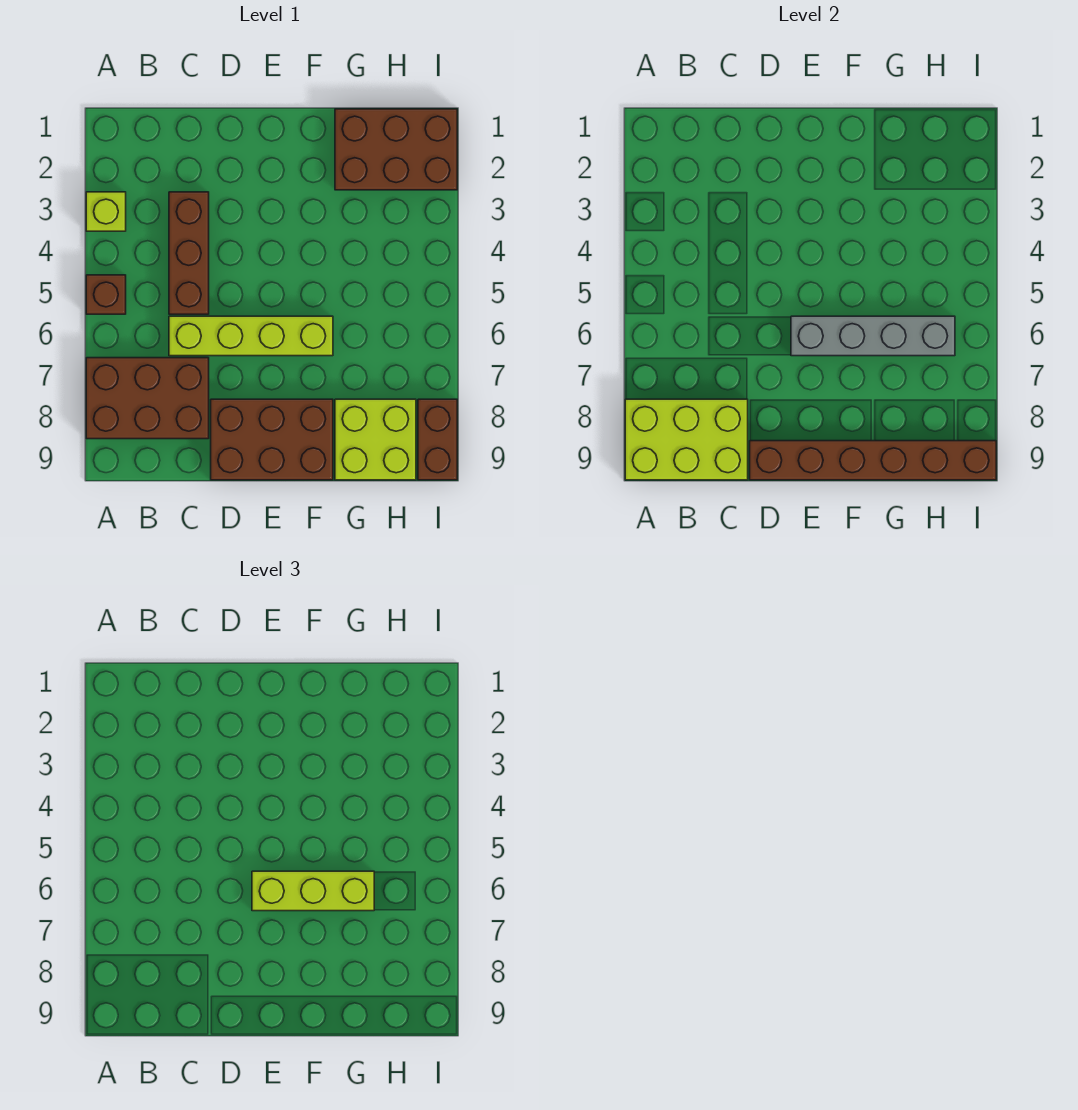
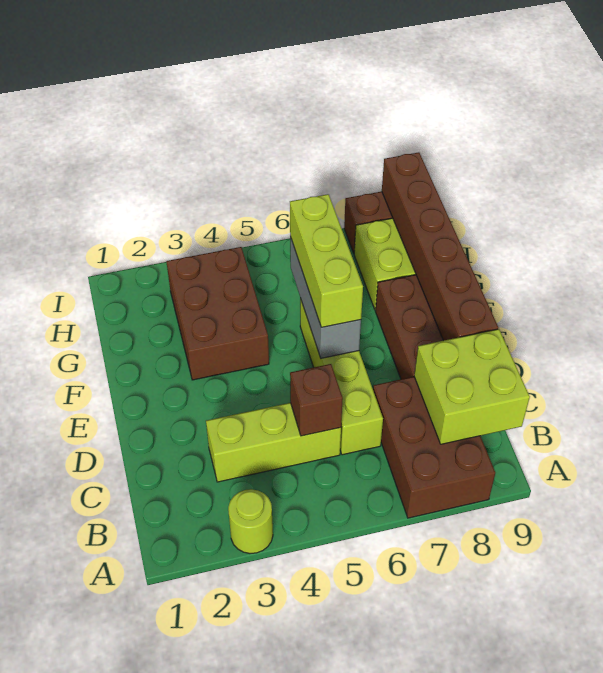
lime brick A3 level 1 -> lime round brick A3 level 1
brown brick A5 level 1 -> brown brick C5 level 2
lime brick A8:C9 level 2 -> lime brick B8:C9 level 2
brown brick C3:C5 level 1 -> lime brick C3:C5 level 1
grey brick E6:H6 level 2 -> grey brick E6:G6 level 2
brown brick G1:I2 level 1 -> brown brick F3:H4 level 1

